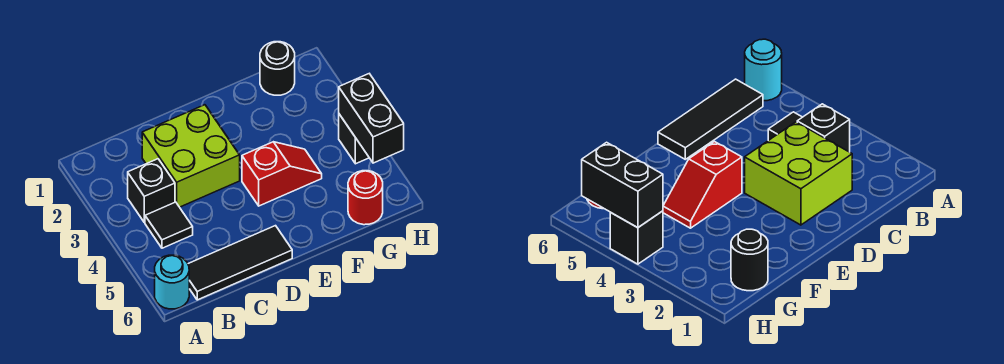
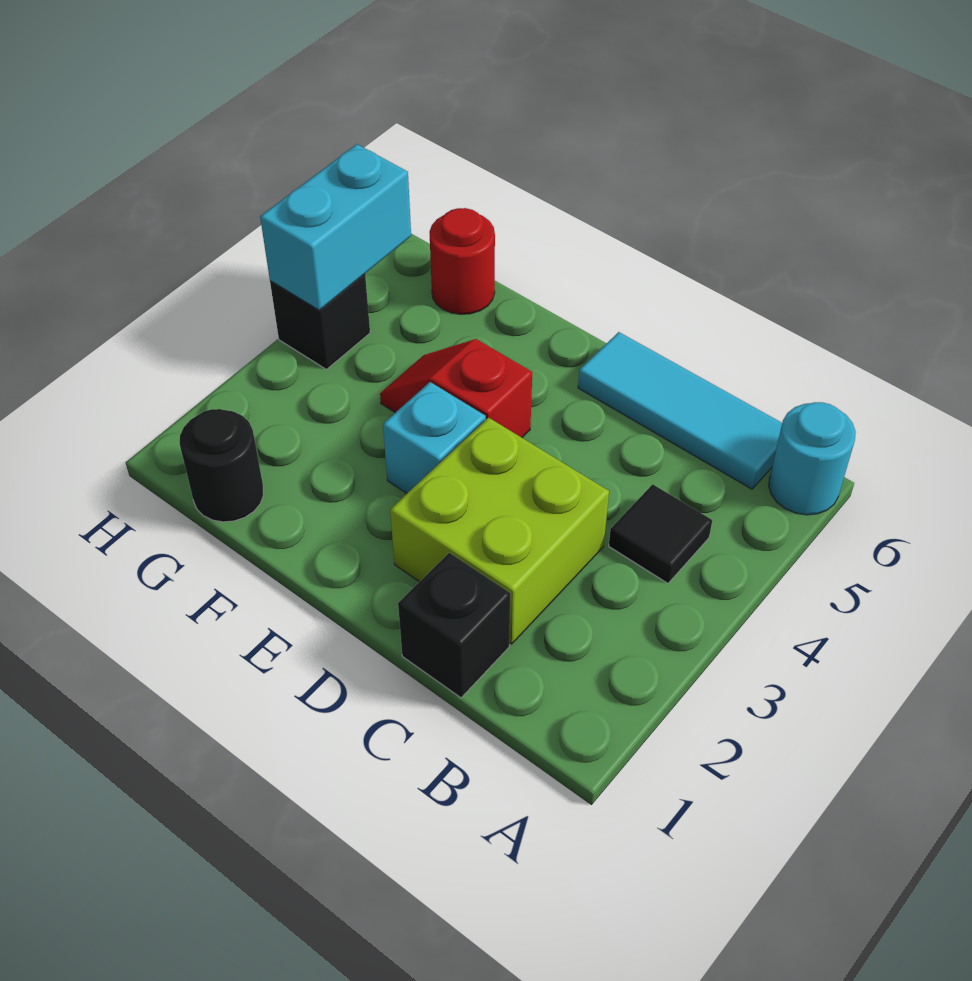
black brick B3 level 1 -> black brick C1 level 1
black tile B6:D6 level 1 -> cyan tile B6:D6 level 1
none -> cyan brick E3 level 1
black brick H4:H5 level 2 -> cyan brick H4:H5 level 2

